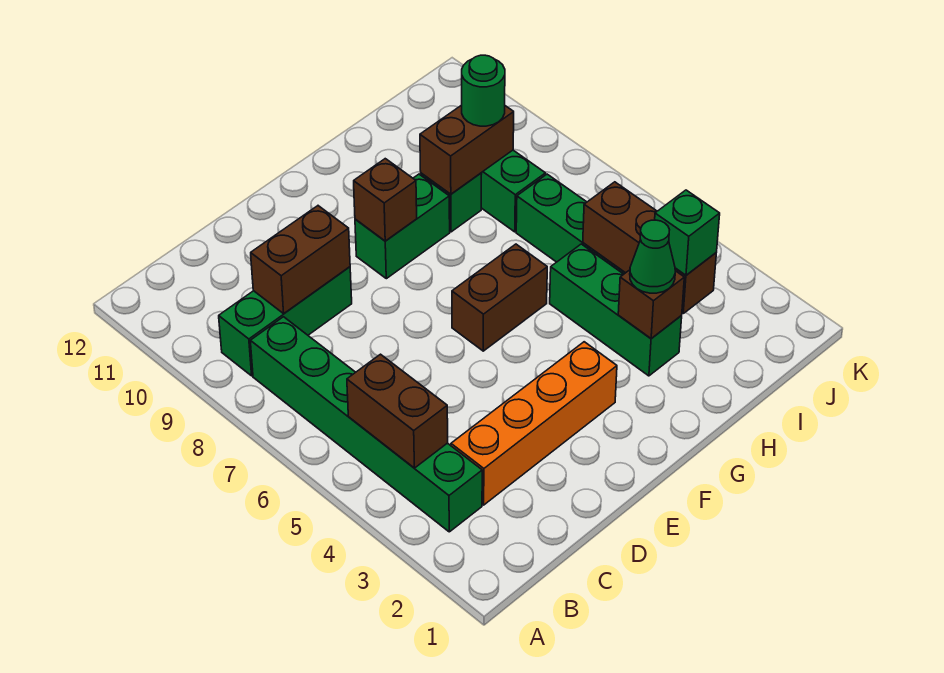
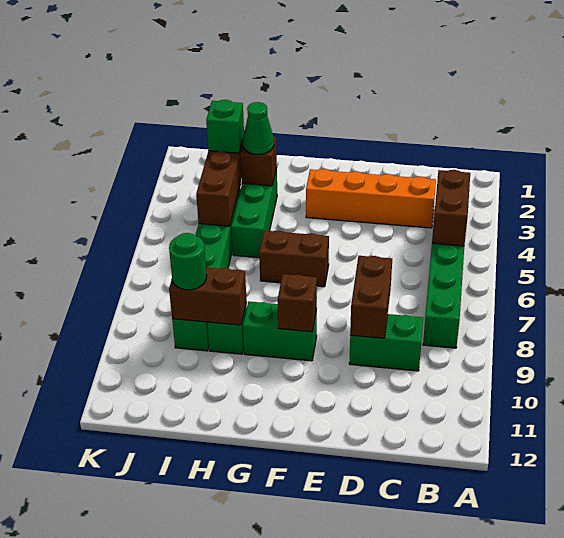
green brick B9:D9 level 1 -> green brick C9:D9 level 1
brown brick C9:D9 level 2 -> brown brick D8:D9 level 2

